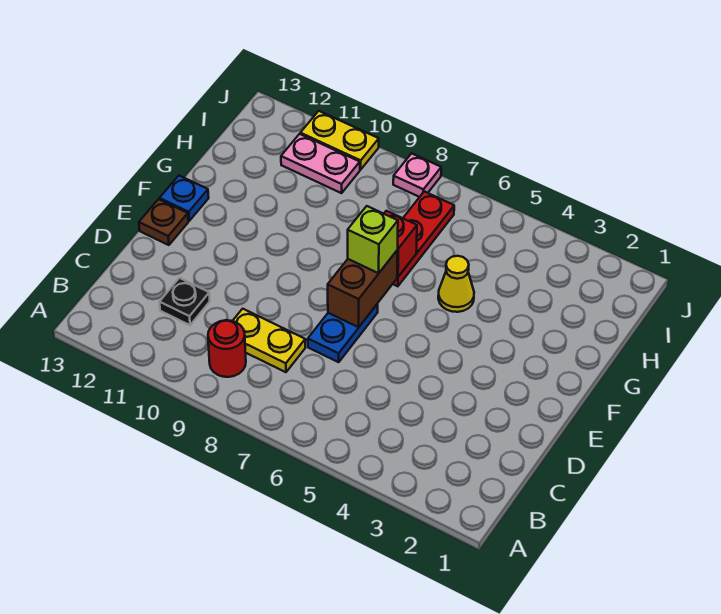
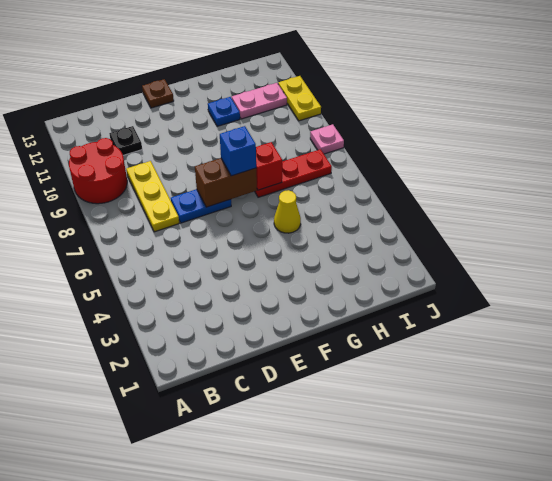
red round brick B9 level 1 -> red round brick A9:B10 level 1
yellow plate C8:C9 level 1 -> yellow plate C7:C9 level 1
lime brick F7 level 3 -> blue brick F7 level 3
blue plate F13 level 1 -> blue plate G11 level 1
pink plate I10:I11 level 1 -> pink plate H11:I11 level 1

